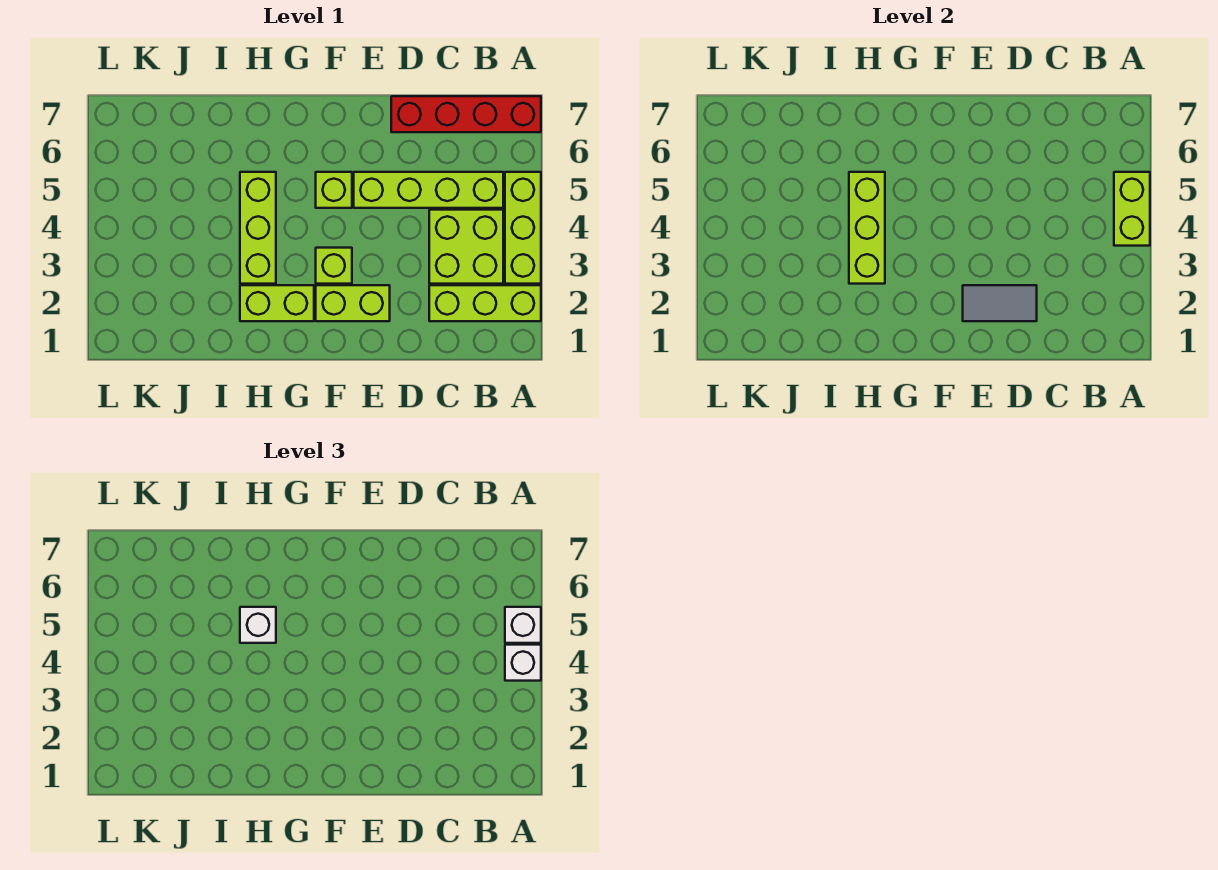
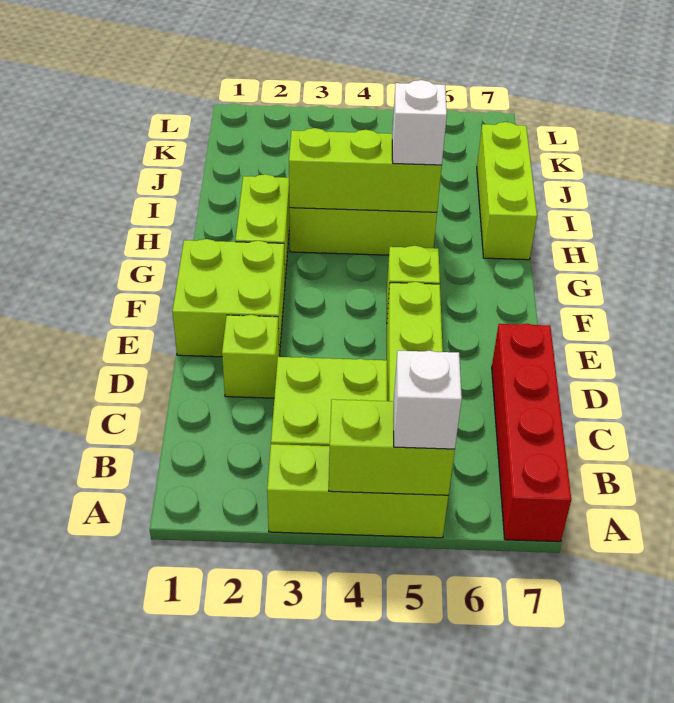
lime brick A2:C2 level 1 -> lime brick H7:J7 level 1
white brick A4 level 3 -> none
grey tile D2:E2 level 2 -> none
lime brick E2:F2 level 1 -> lime brick E1:F2 level 1
lime brick F3 level 1 -> lime brick D2 level 1

